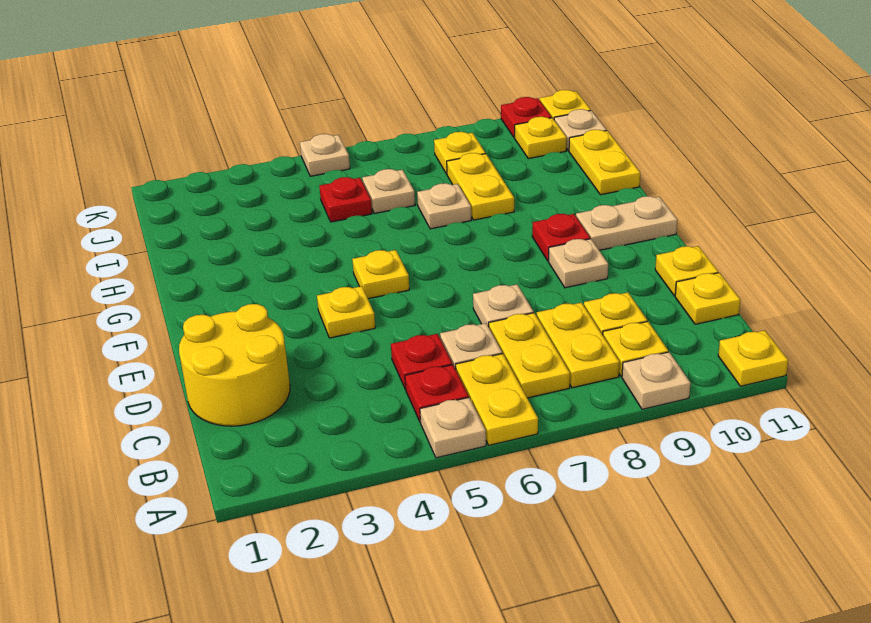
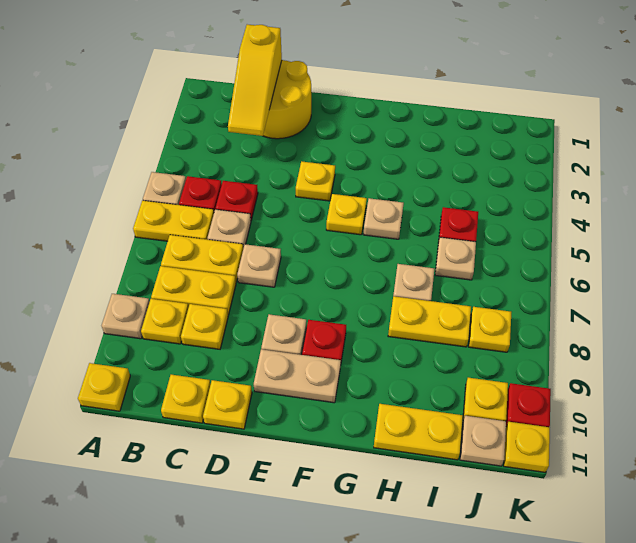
none -> yellow slope C1:C3 level 2 top 1
tan plate F10:F11 level 1 -> tan plate E10:F10 level 1
tan plate K5 level 1 -> tan plate G5 level 1

